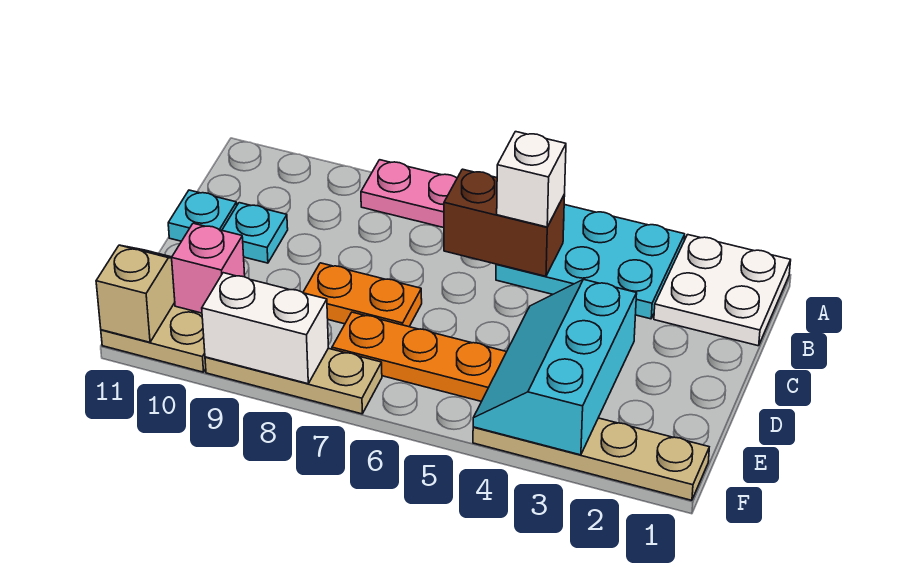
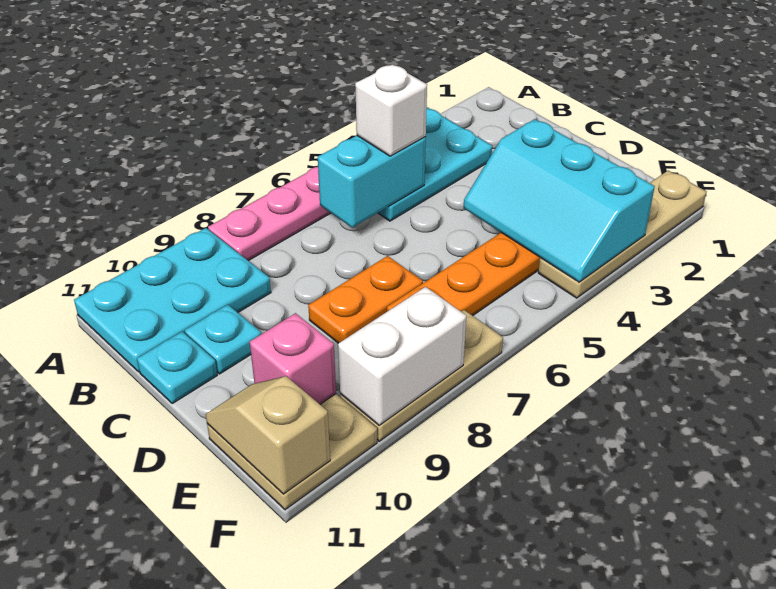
white plate A1:B2 level 1 -> none
none -> cyan plate A9:B11 level 1
brown brick B5:B6 level 2 -> cyan brick B5:B6 level 2

